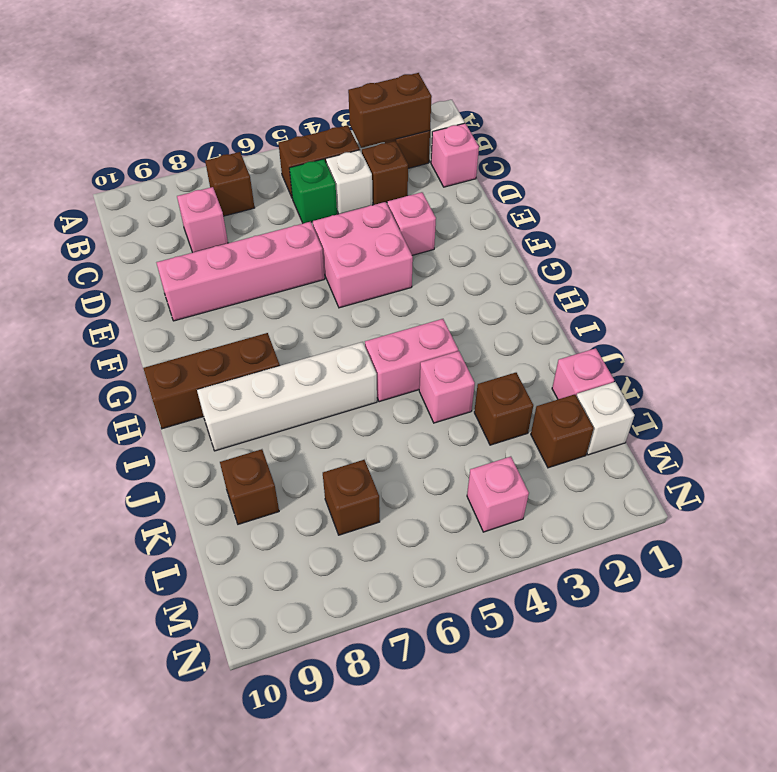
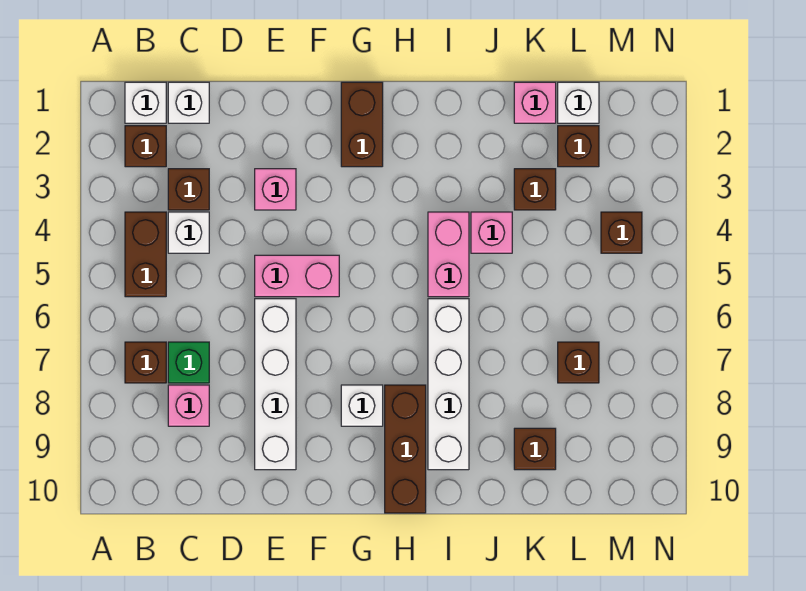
brown brick B2:B3 level 2 -> brown brick G1:G2 level 1
pink brick C1 level 1 -> white brick C1 level 1
green brick C5 level 1 -> green brick C7 level 1
pink brick E4:F5 level 1 -> pink brick E5:F5 level 1
pink brick E6:E9 level 1 -> white brick E6:E9 level 1
none -> white brick G8 level 1
pink brick M4 level 1 -> brown brick M4 level 1

